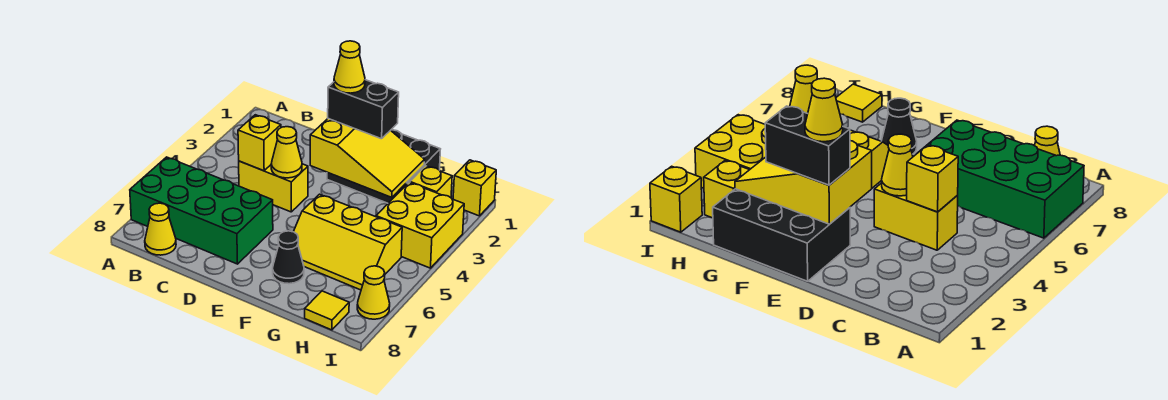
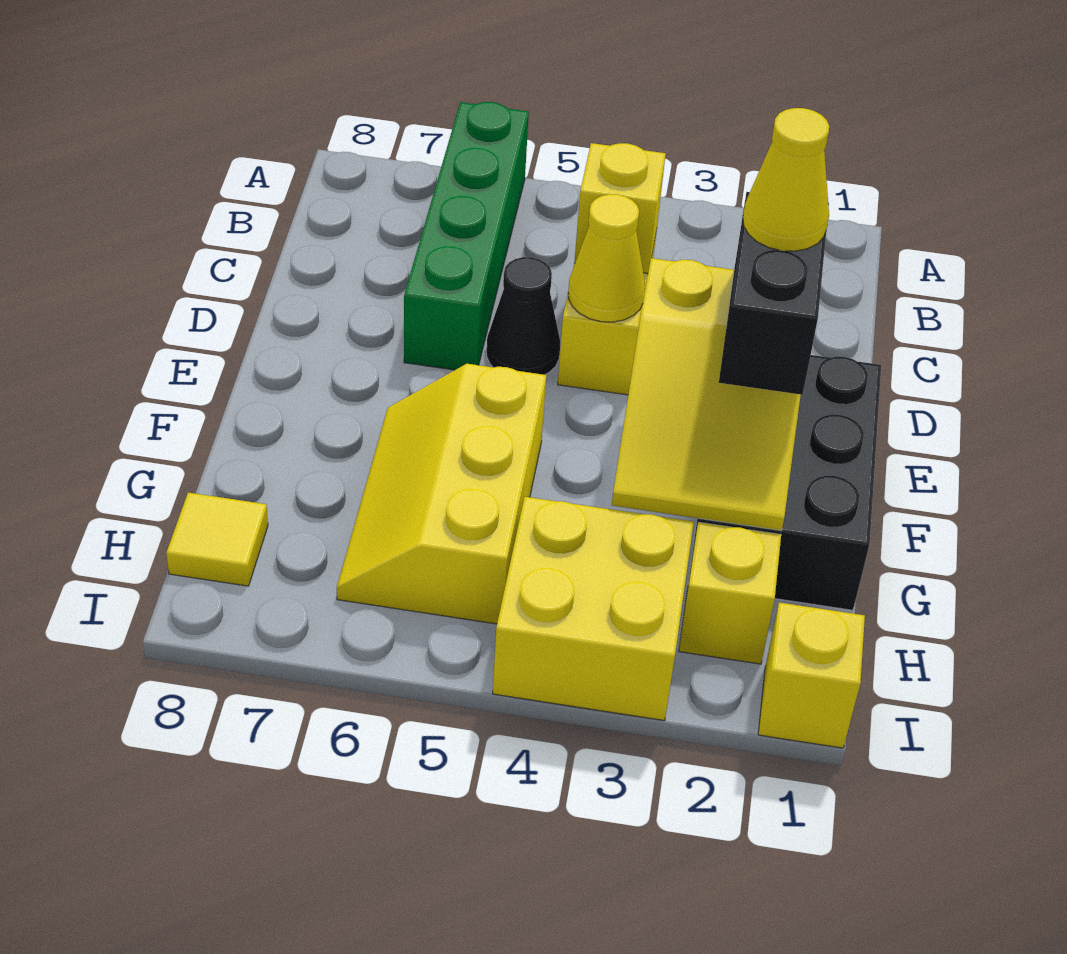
green brick A6:D7 level 1 -> green brick A6:D6 level 1
yellow cone B8 level 1 -> none
black cone F7 level 1 -> black cone D5 level 1
yellow cone I7 level 1 -> none

